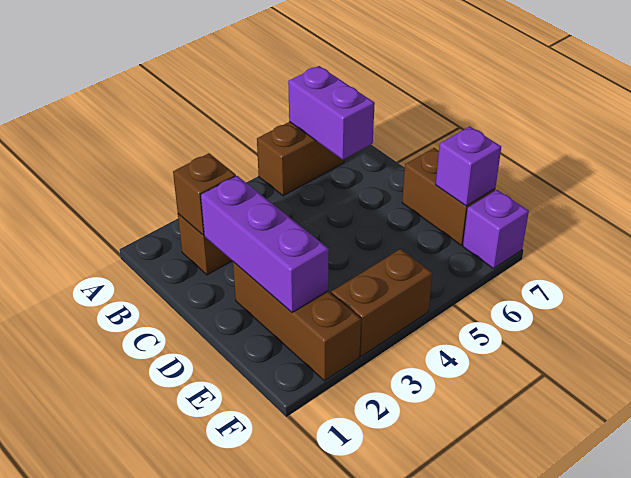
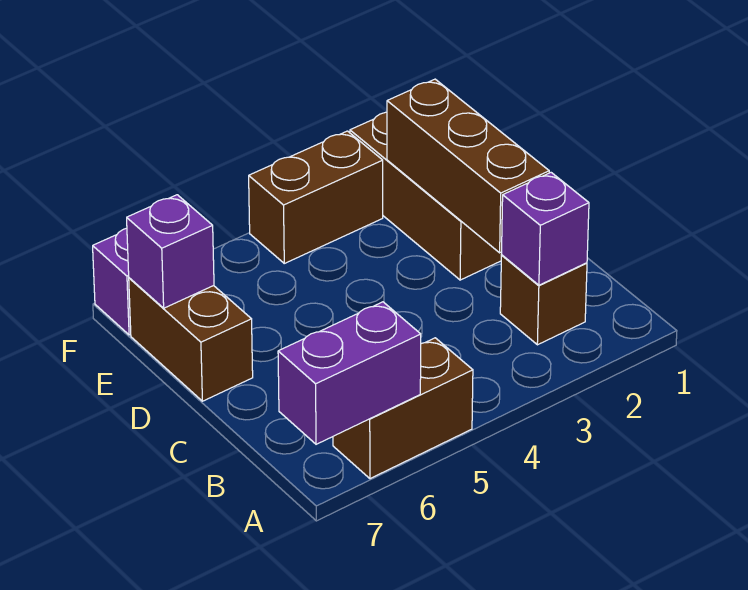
purple brick A6:B6 level 2 -> purple brick A6:A7 level 2
brown brick B2 level 2 -> purple brick B2 level 2
purple brick C2:E2 level 2 -> brown brick C2:E2 level 2

